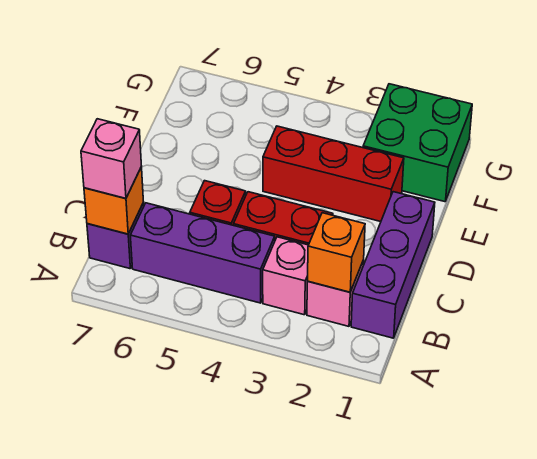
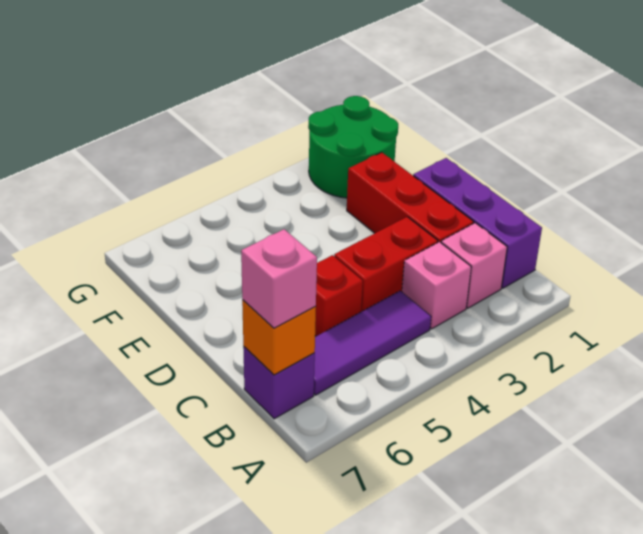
orange brick B2 level 2 -> none
purple brick B4:B6 level 1 -> purple tile B4:B6 level 1
red brick E2:E4 level 1 -> red brick C2:E2 level 1
green brick F1:G2 level 1 -> green round brick F1:G2 level 1

